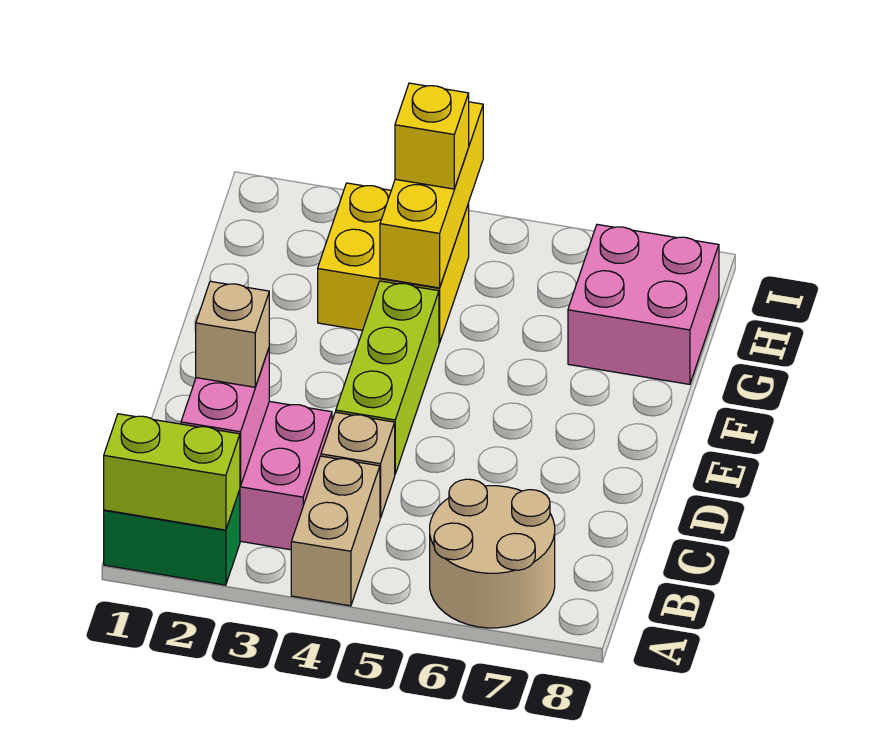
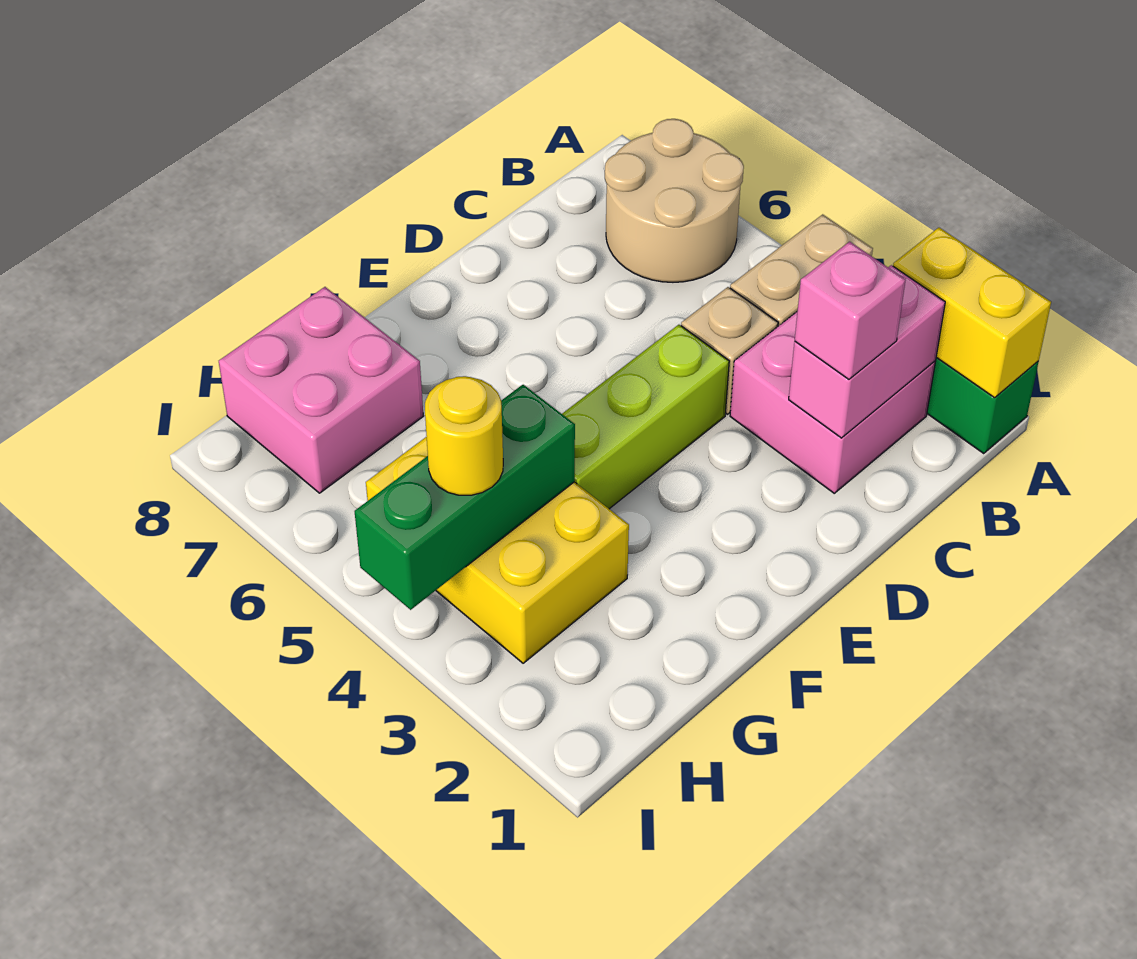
lime brick A1:A2 level 2 -> yellow brick A1:A2 level 2
tan brick C2 level 3 -> pink brick C2 level 3
yellow brick G3:H4 level 1 -> yellow brick G3:H5 level 1
yellow brick G4:I4 level 2 -> green brick G4:I4 level 2
yellow brick H4 level 3 -> yellow round brick H4 level 3

